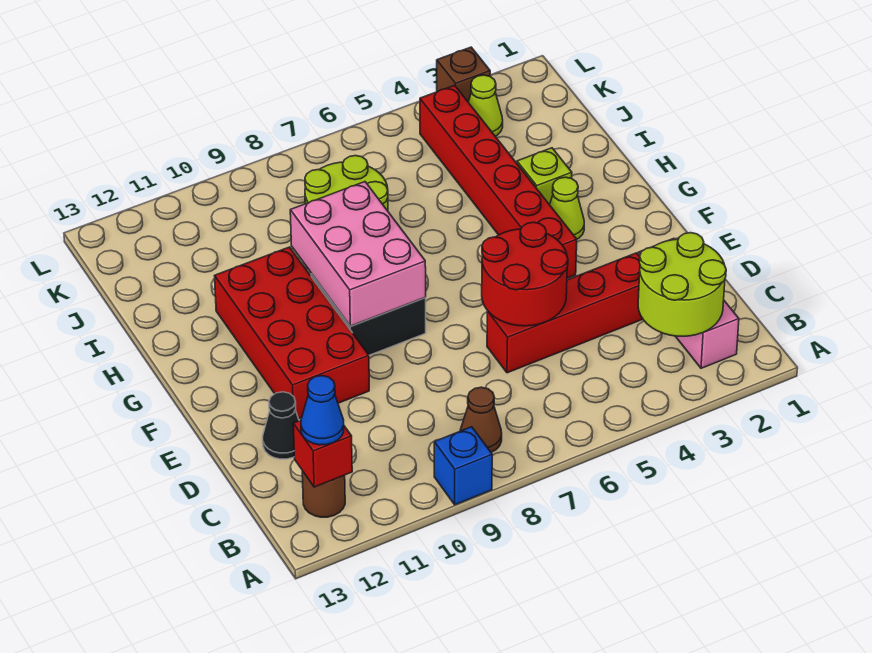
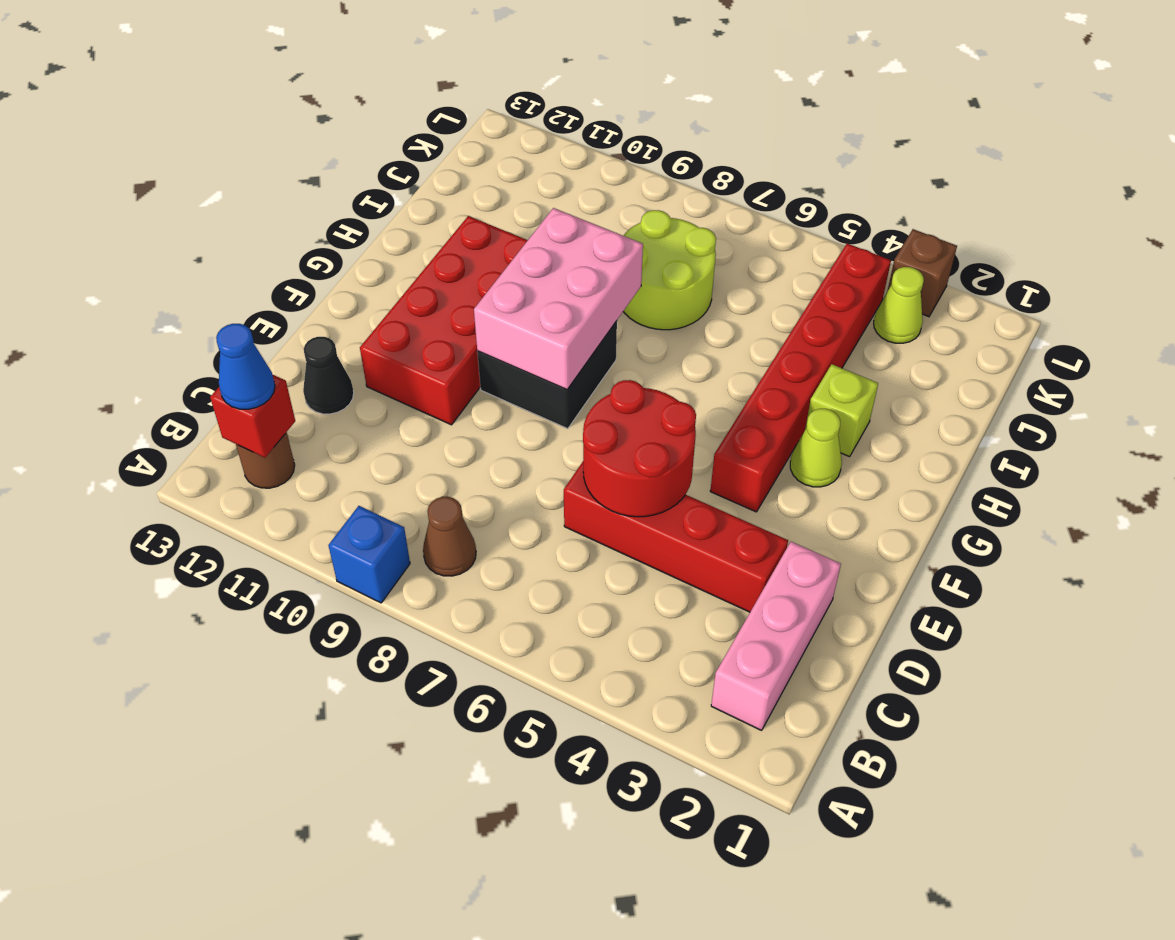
lime round brick B2:C3 level 2 -> none

